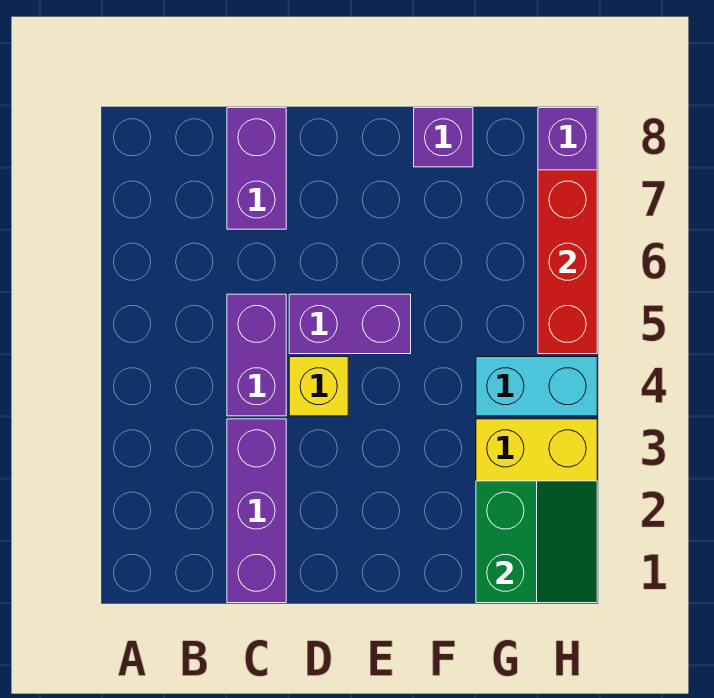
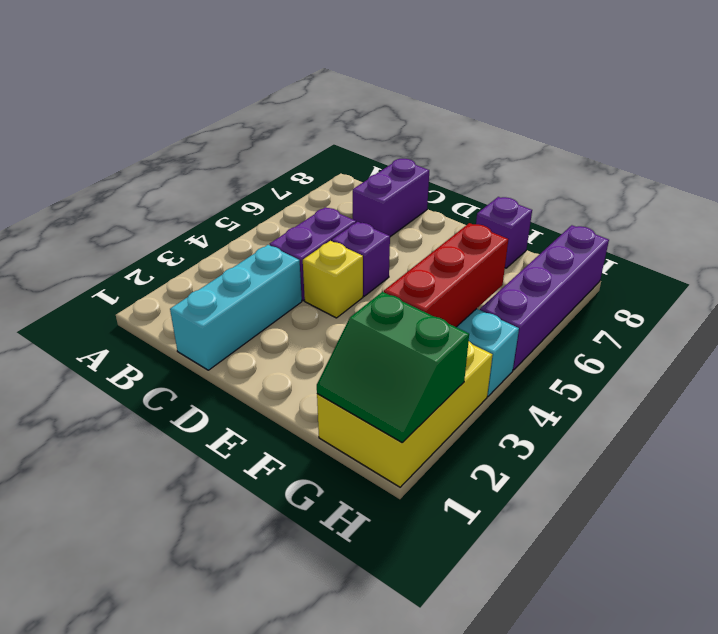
purple brick C1:C3 level 1 -> cyan brick C1:C3 level 1
purple brick D5:E5 level 1 -> purple brick D5 level 1
green slope G1:H2 level 2 top G -> green slope G1:H2 level 2 top 2
red brick H5:H7 level 2 -> red brick G3:G5 level 2

